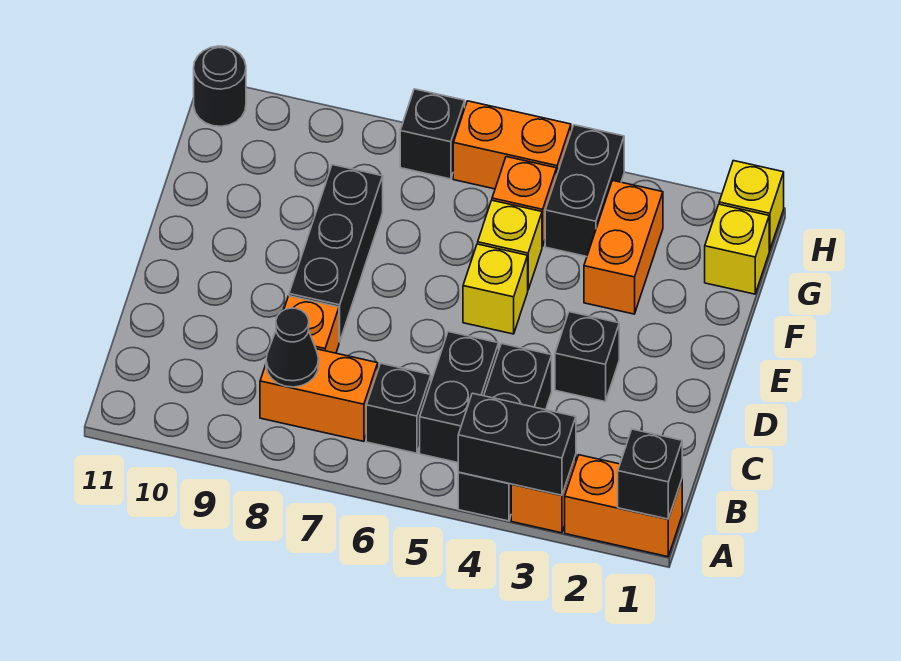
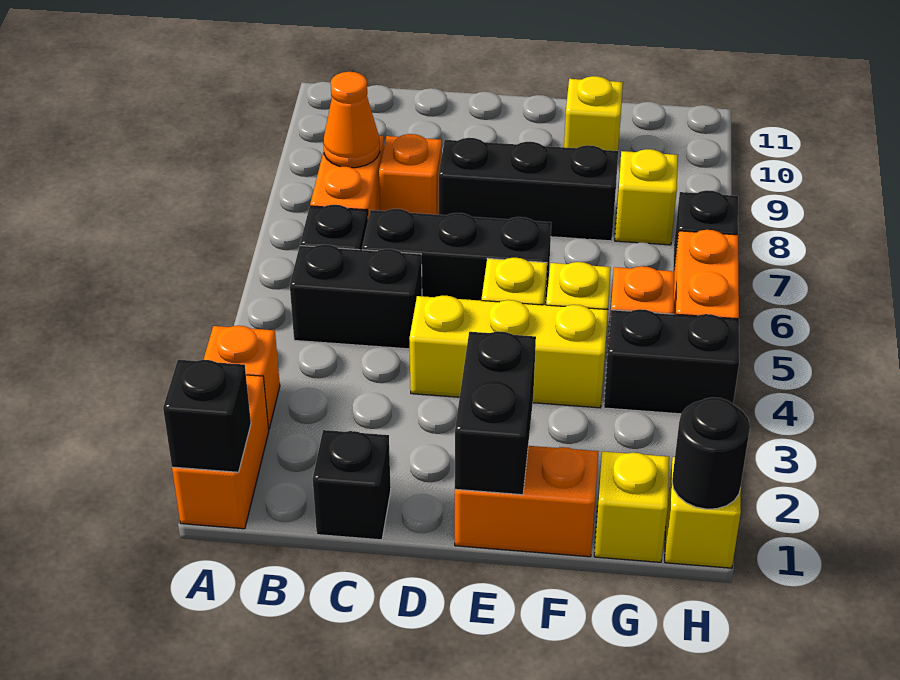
black brick A3:A4 level 2 -> black brick E1:E2 level 2
black brick A4:C4 level 1 -> black brick C6:E6 level 1
black cone B8 level 2 -> orange cone B8 level 2
black brick D3 level 1 -> black brick C1 level 1
none -> yellow brick D4:F4 level 1
orange brick F3:G3 level 1 -> orange brick E1:F1 level 1
none -> yellow brick F10 level 1
none -> yellow brick G8 level 1
black round brick H11 level 1 -> black round brick H1 level 2

